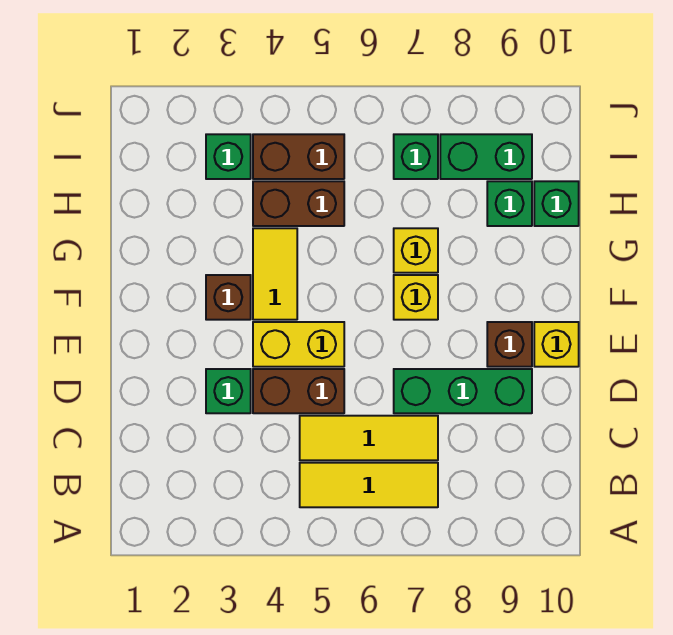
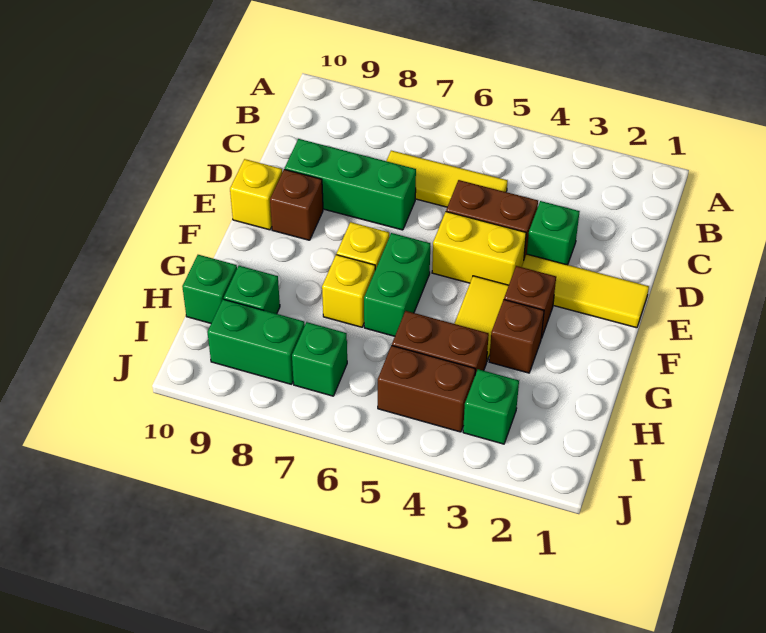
yellow tile B5:B7 level 1 -> yellow tile E1:E3 level 1
none -> green brick F6:G6 level 1
none -> brown brick G3 level 1

